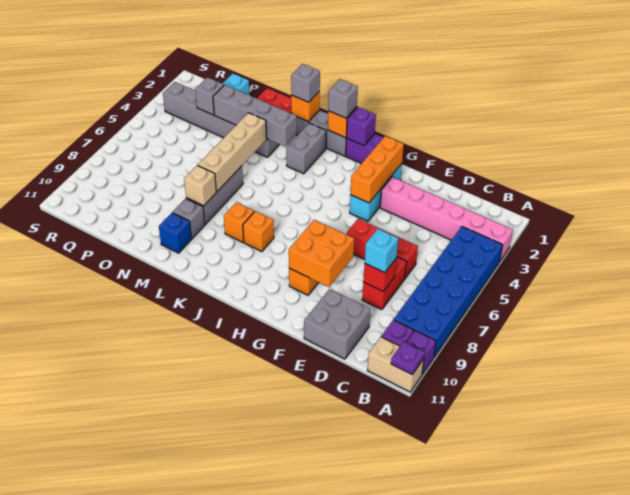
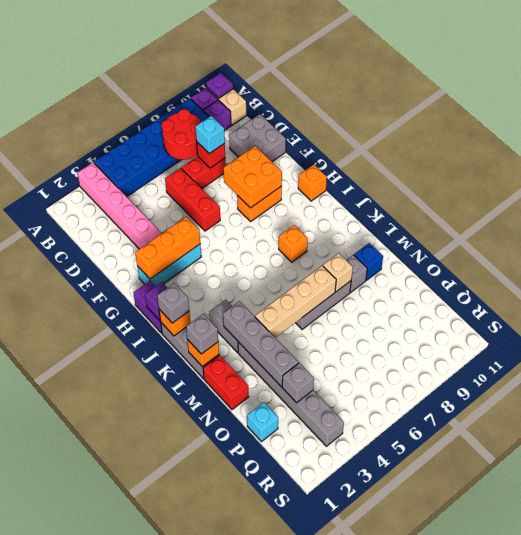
none -> red round brick B7:C8 level 2
grey brick K2:K3 level 1 -> grey brick K3:L3 level 1
orange brick K8 level 1 -> orange brick H11 level 1

